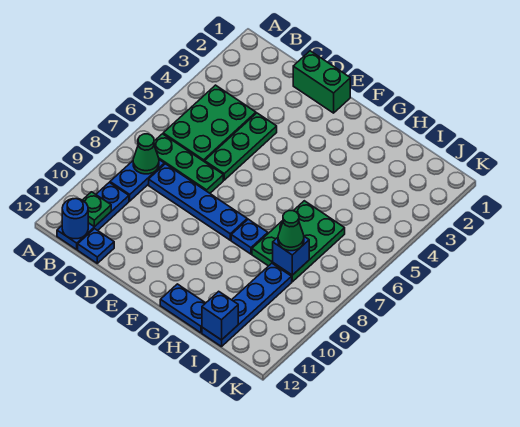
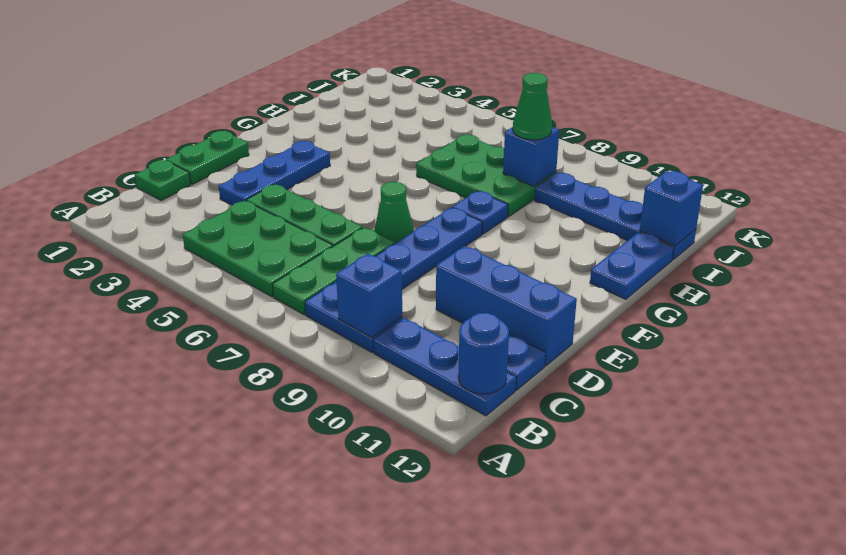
green cone B8 level 2 -> green cone E7 level 1
none -> blue brick B9 level 2
green plate B11 level 2 -> green plate C1 level 1
green brick D1:E1 level 1 -> green plate D1:E1 level 1
none -> blue plate D3:F3 level 1
none -> blue brick D10:D12 level 1

